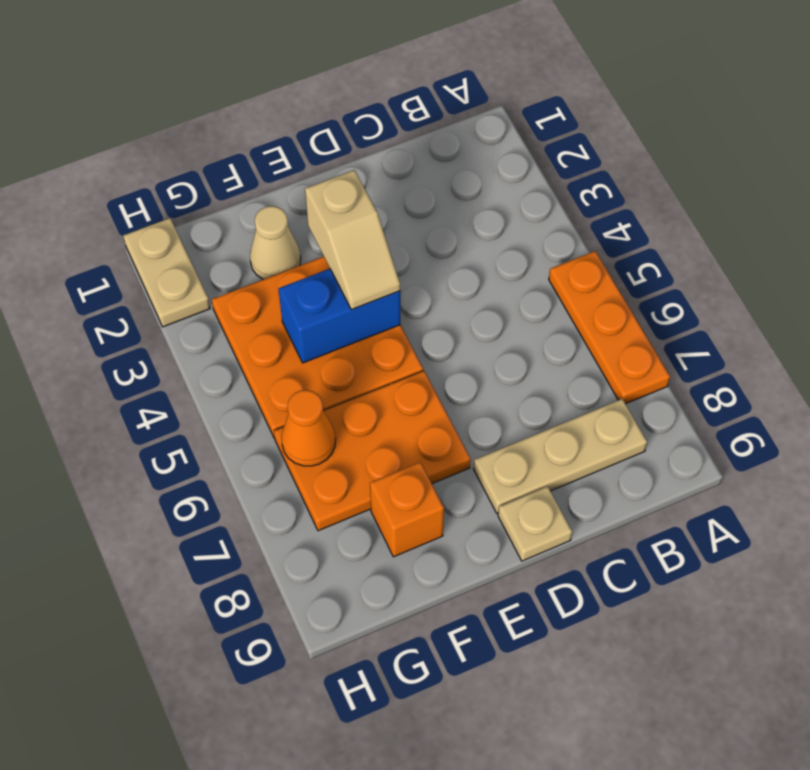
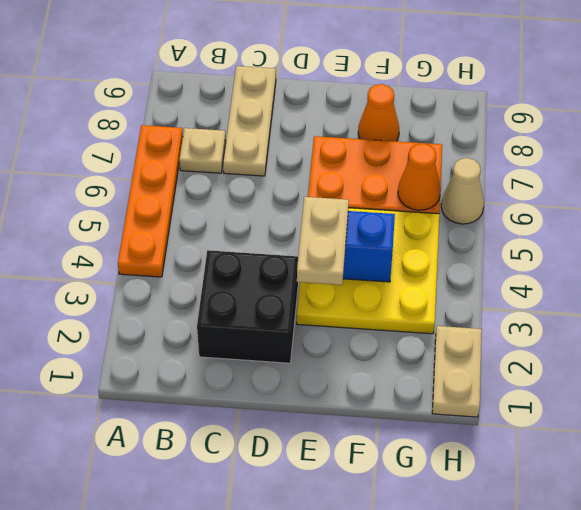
orange plate A5:A7 level 1 -> orange plate A4:A7 level 1
tan plate B8:D8 level 1 -> tan plate C7:C9 level 1
none -> black brick C2:D3 level 1
tan plate D9 level 1 -> tan plate B7 level 1
orange plate E3:G5 level 1 -> yellow plate E3:G5 level 1
tan slope E3:E4 level 3 top 3 -> tan plate E3:E4 level 3
tan cone F2 level 1 -> tan cone H6 level 1
orange brick F8 level 1 -> orange cone F8 level 1

